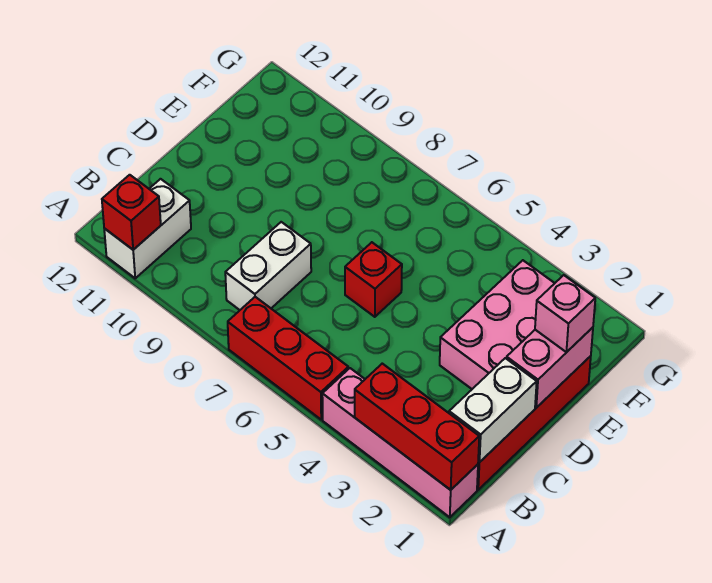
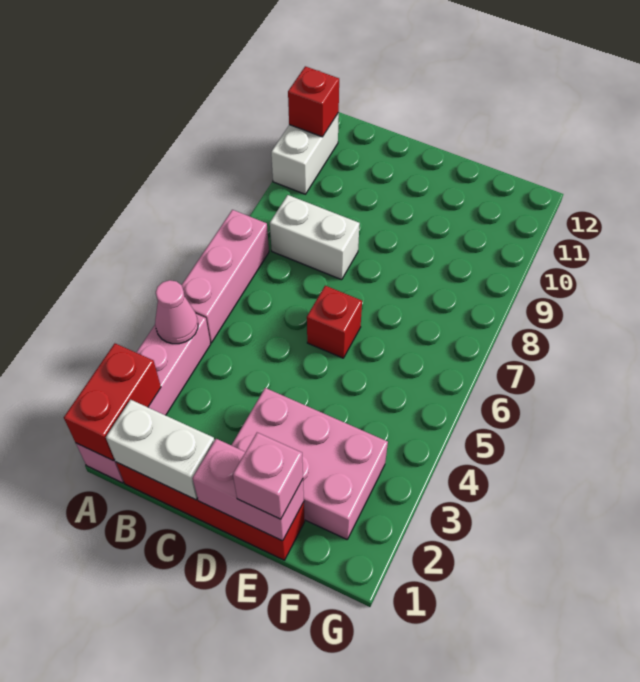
red brick A1:A3 level 2 -> red brick A1:A2 level 2
none -> pink cone A4 level 2
red brick A5:A7 level 1 -> pink brick A5:A7 level 1
white brick A11:B11 level 1 -> white brick A10:A11 level 1

